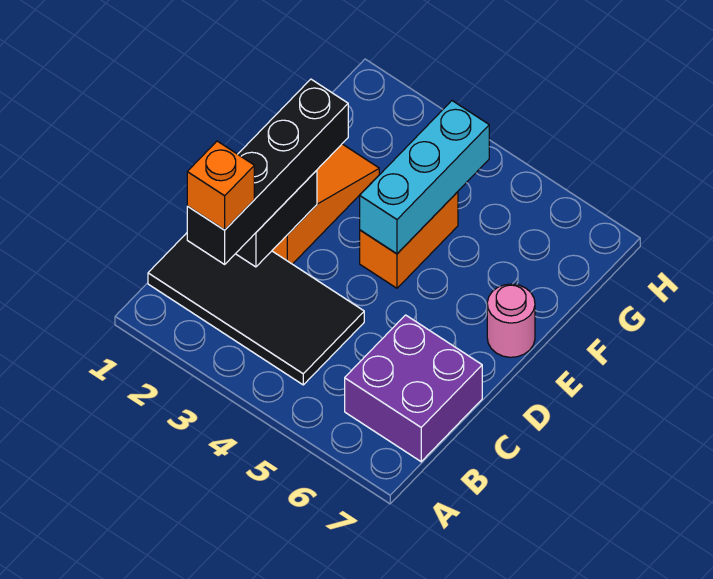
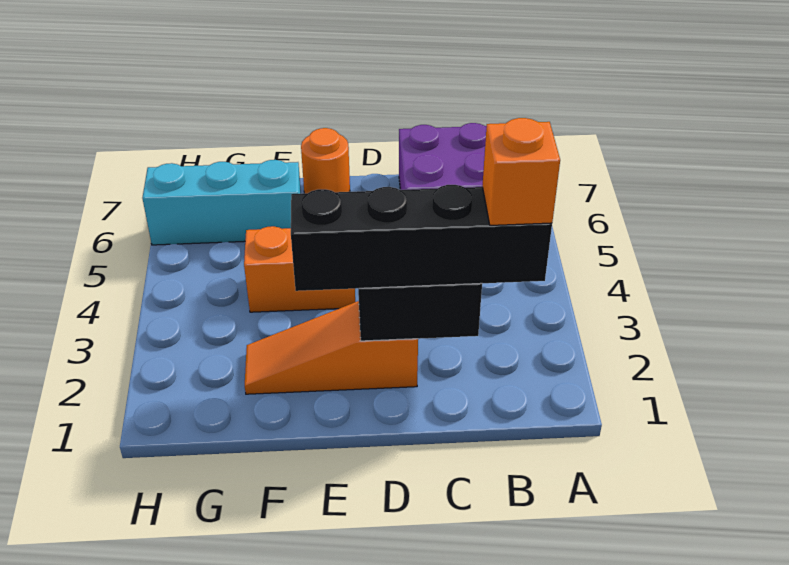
black tile B1:C4 level 1 -> none
cyan brick E4:G4 level 2 -> cyan brick F6:H6 level 1
pink round brick E7 level 1 -> orange round brick E7 level 1

